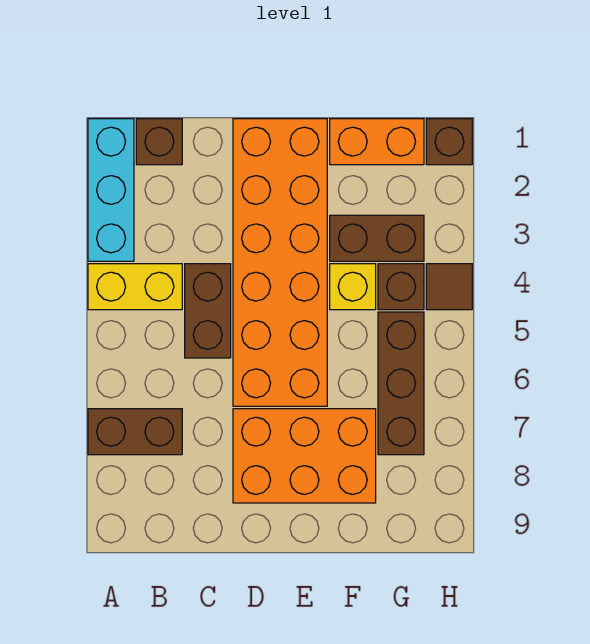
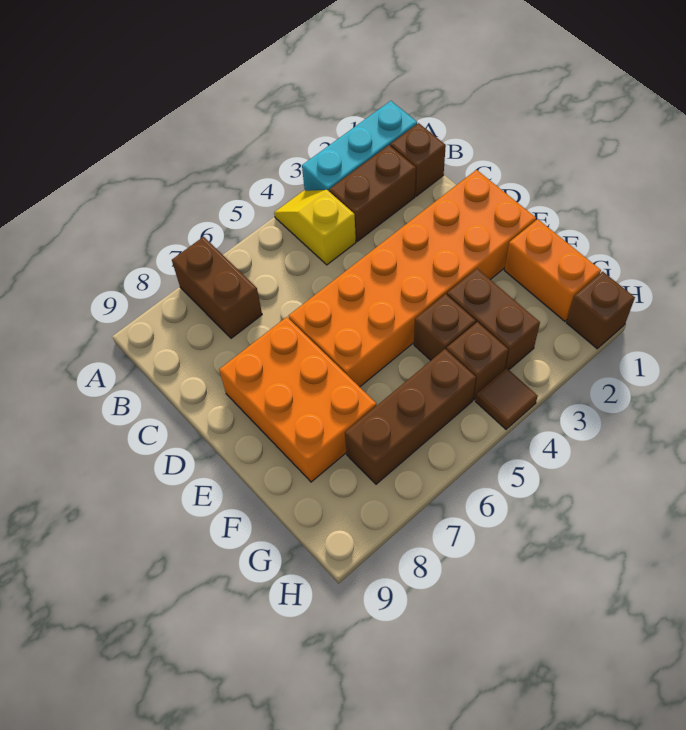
yellow brick A4:B4 level 1 -> yellow slope A4:B4 level 1 top B
brown brick C4:C5 level 1 -> brown brick B2:B3 level 1
yellow brick F4 level 1 -> brown brick F4 level 1

